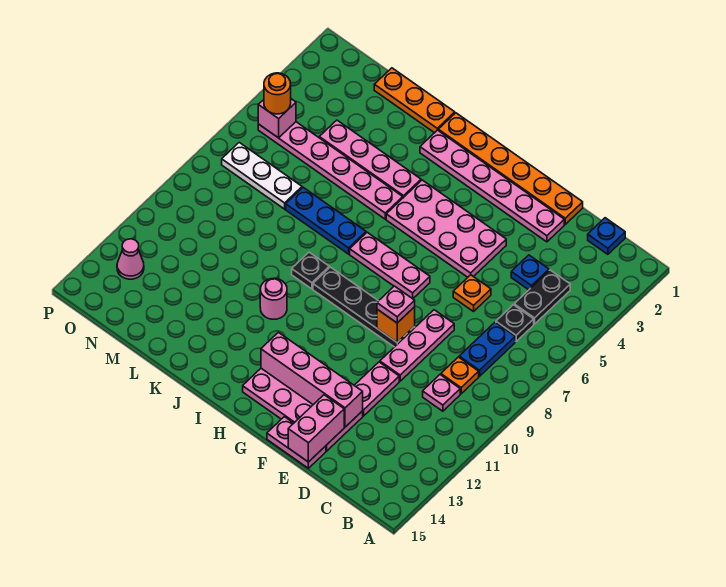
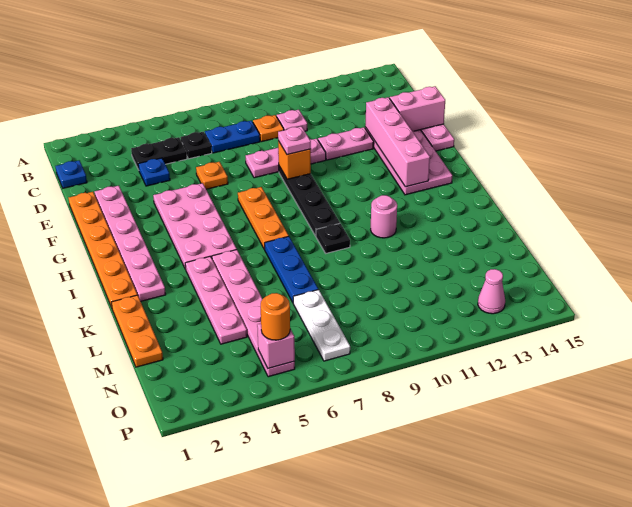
pink plate G7:I7 level 1 -> orange plate G7:I7 level 1

